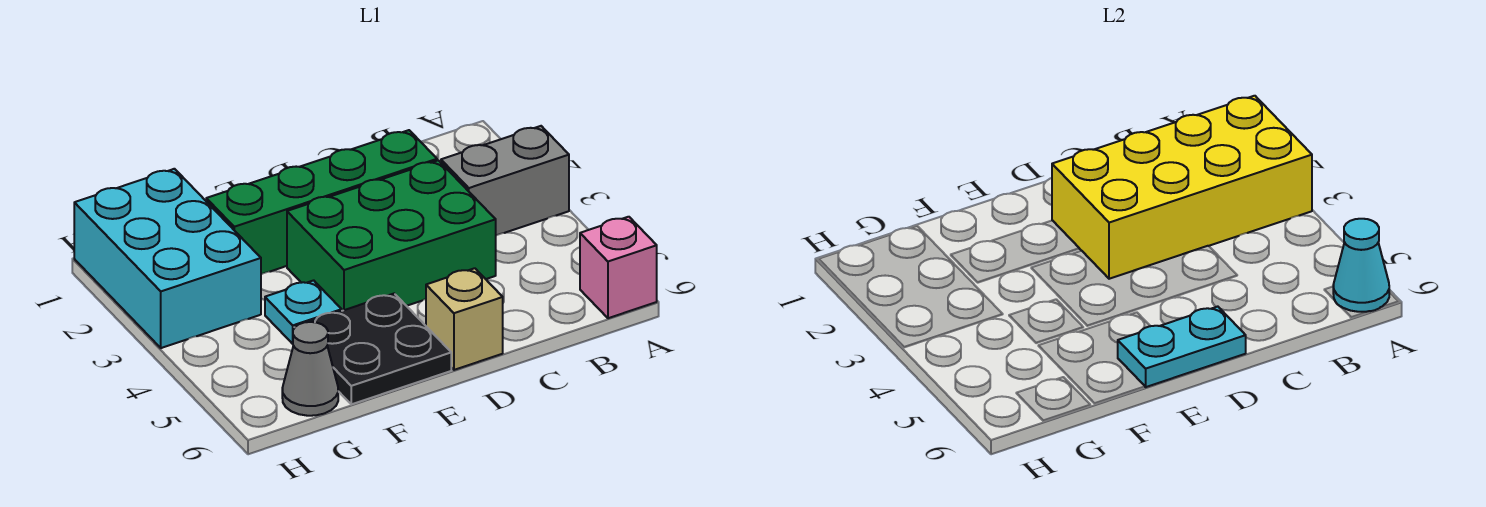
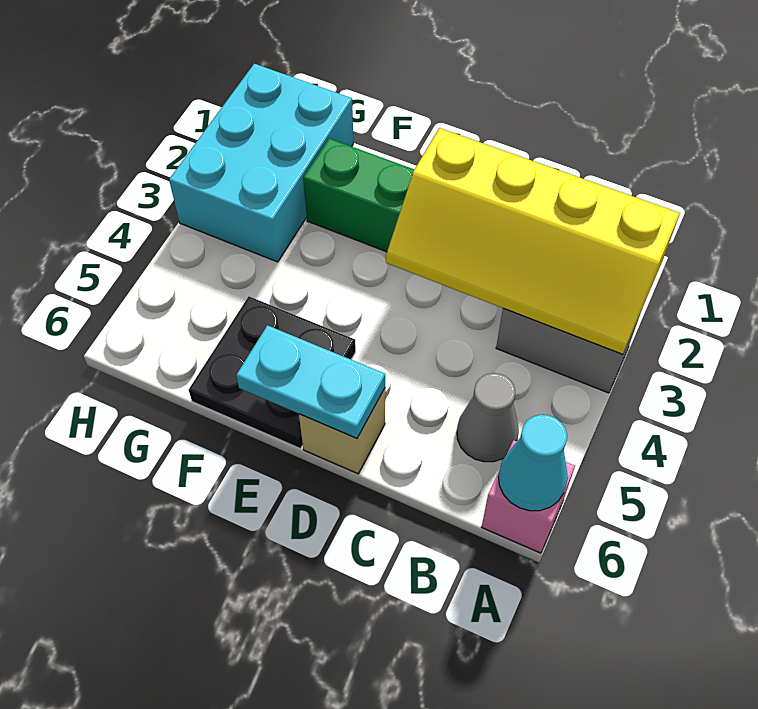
yellow brick A2:D3 level 2 -> yellow slope A2:D3 level 2 top 2
green brick C3:E4 level 1 -> none
cyan plate F4 level 1 -> none
grey cone G6 level 1 -> grey cone B5 level 1

